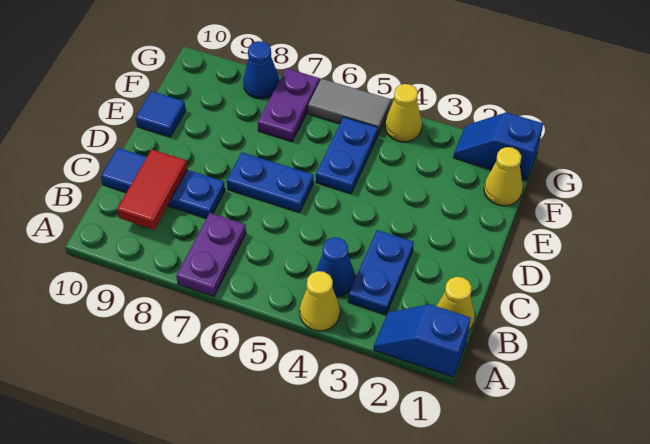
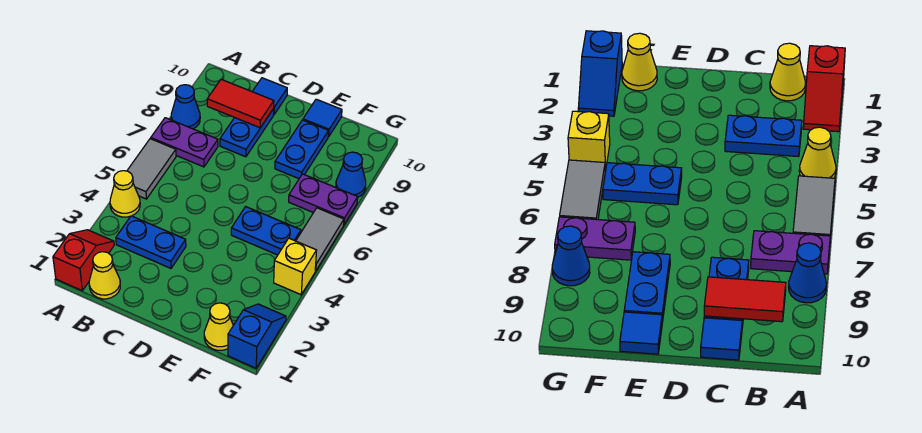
blue slope A1:A2 level 1 top 1 -> red slope A1:A2 level 1 top 1
none -> grey tile A5:A6 level 1
blue cone B4 level 1 -> blue cone A8 level 1
blue plate D6:D7 level 1 -> blue plate E8:E9 level 1
yellow cone G4 level 1 -> yellow brick G4 level 1

